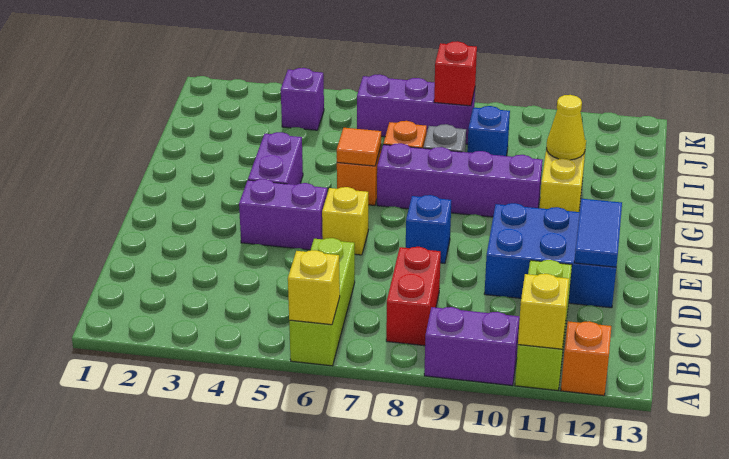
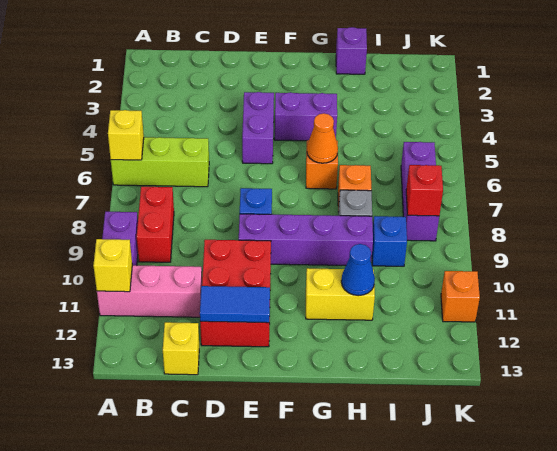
lime brick A11:C11 level 1 -> pink brick A11:C11 level 1
orange brick A12 level 1 -> orange brick K11 level 1
red brick B8:C8 level 1 -> red brick B8:B9 level 1
blue brick D10:E12 level 1 -> red brick D10:E12 level 1
yellow brick E6 level 1 -> yellow brick C13 level 1
orange tile G6 level 2 -> orange cone G6 level 2
purple brick G7:G10 level 1 -> purple brick E9:H9 level 1
yellow cone H11 level 2 -> blue cone H11 level 2
purple brick J4 level 1 -> purple brick H1 level 1

